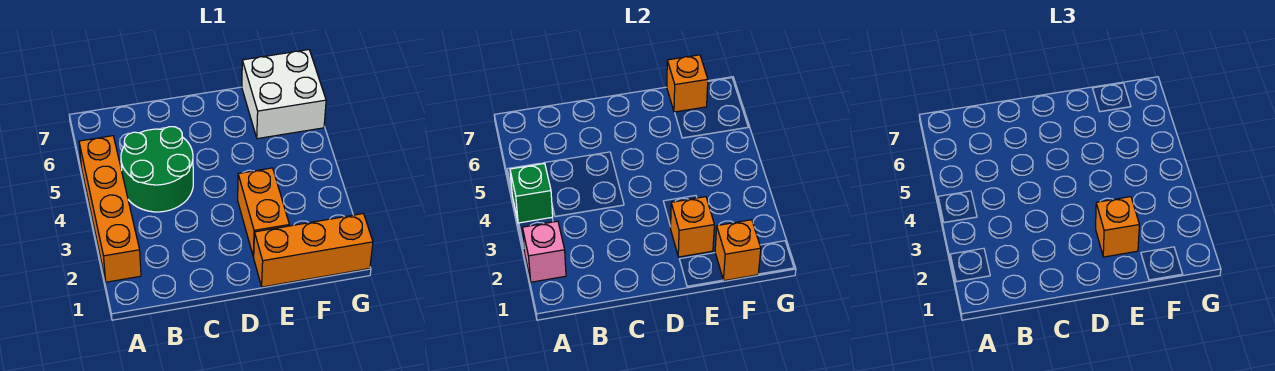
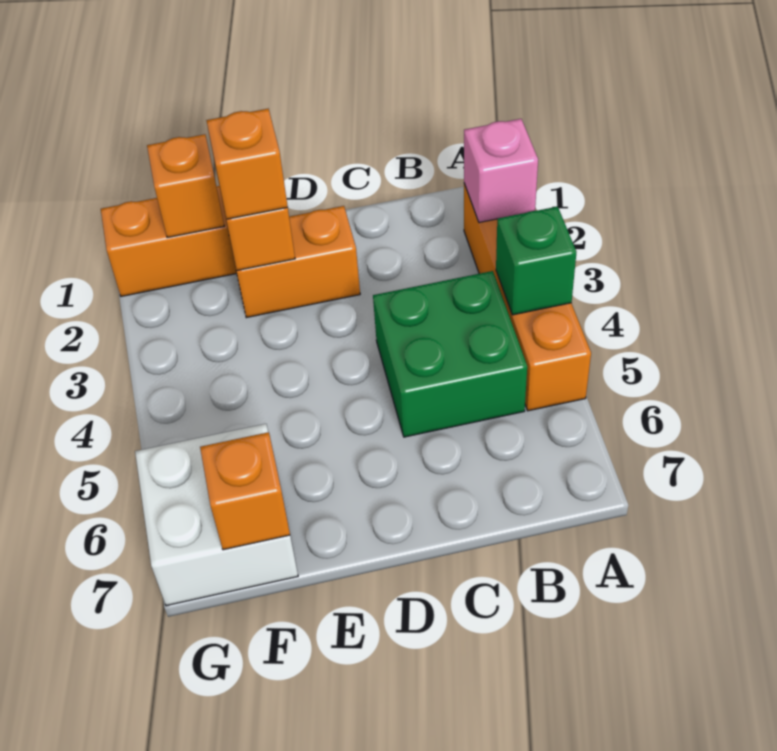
green round brick B4:C5 level 1 -> green brick B4:C5 level 1
orange brick E2:E3 level 1 -> orange brick D2:E2 level 1

